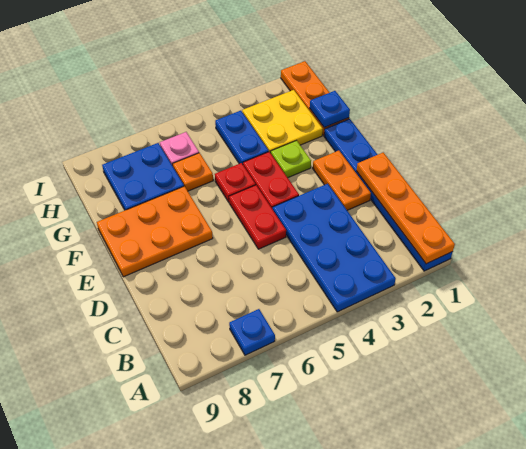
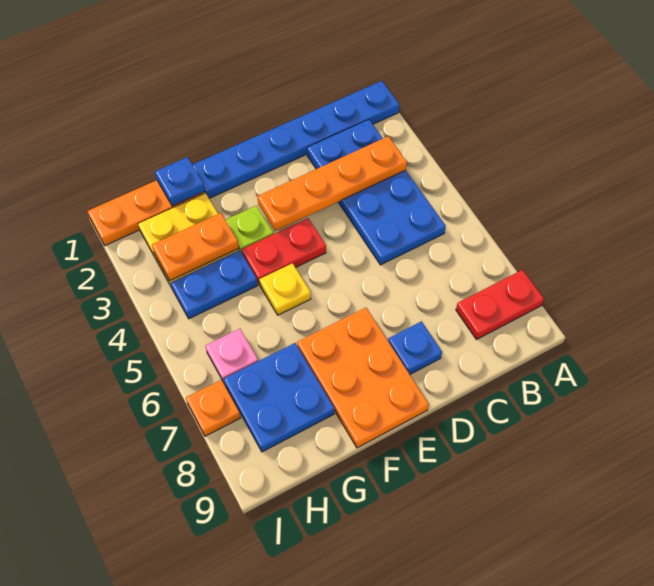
orange plate A1:D1 level 2 -> orange plate B3:E3 level 2
blue plate A3:D4 level 1 -> blue plate B2:C5 level 1
blue plate A7 level 1 -> blue plate D8 level 1
orange plate D2:E2 level 1 -> orange plate G3:H3 level 2
red plate D5:E5 level 1 -> red plate A8:B8 level 1
red plate F5 level 1 -> yellow plate F5 level 1
orange plate G6 level 1 -> orange plate I7 level 1

